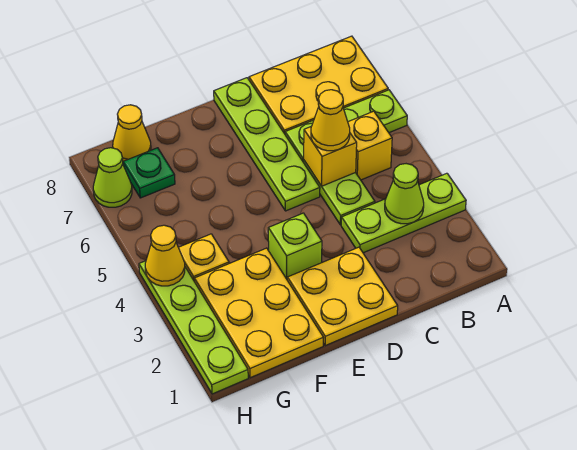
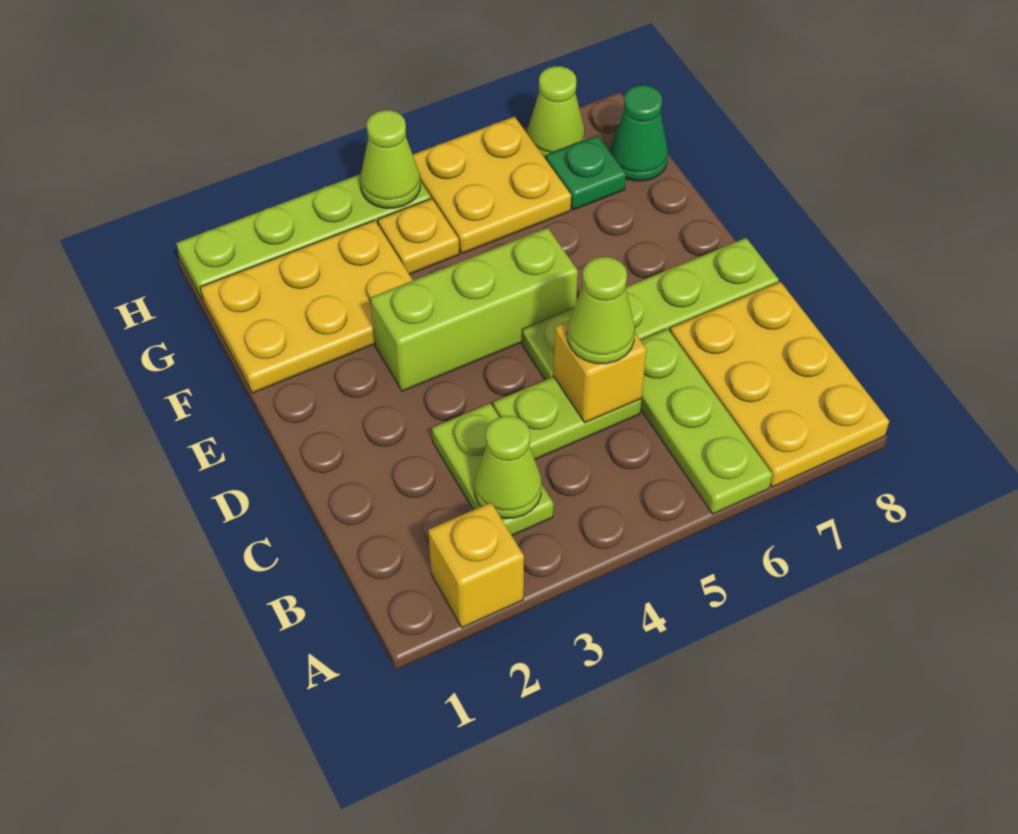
lime plate A3:C3 level 1 -> lime plate B3:C3 level 1
yellow brick B5 level 1 -> yellow brick A2 level 1
yellow cone C5 level 3 -> lime cone C5 level 3
yellow plate D1:E2 level 1 -> yellow plate G5:H6 level 1
lime brick E3 level 1 -> lime brick E3:E5 level 1
yellow cone G8 level 1 -> green cone G8 level 1
yellow cone H4 level 2 -> lime cone H4 level 2

